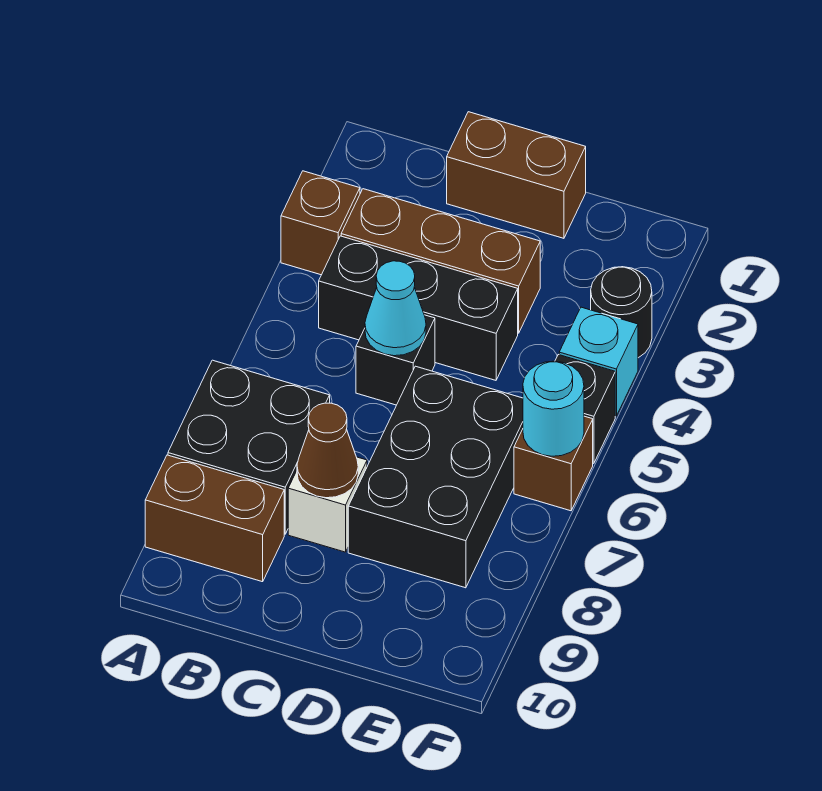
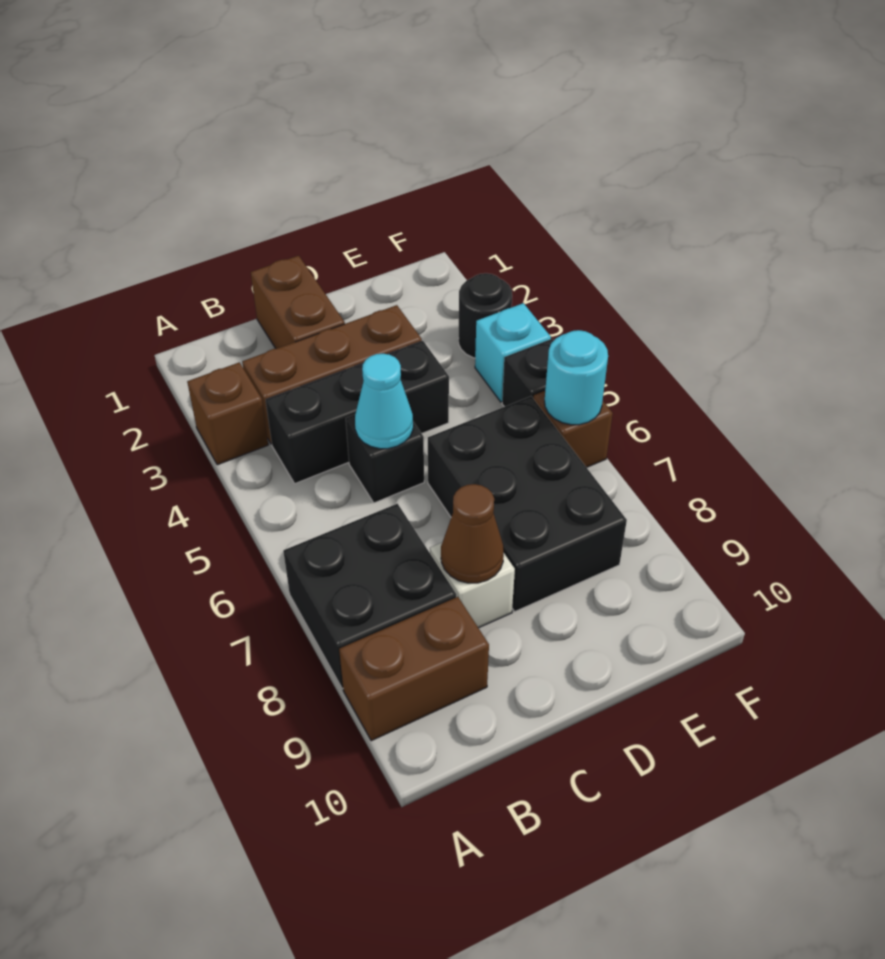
brown brick C1:D1 level 1 -> brown brick C1:C2 level 1

